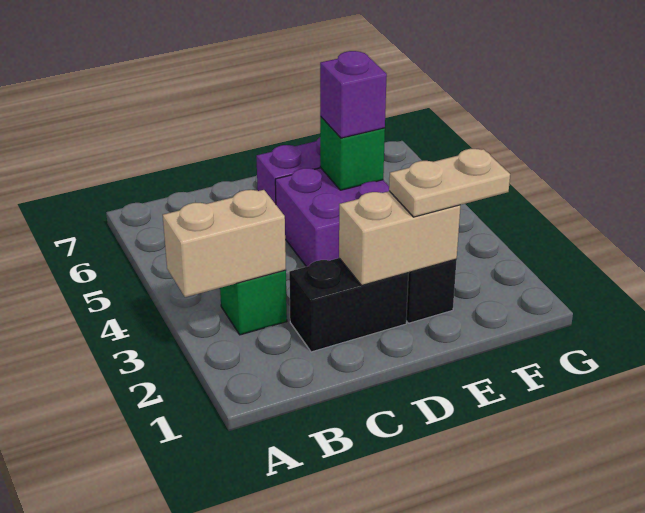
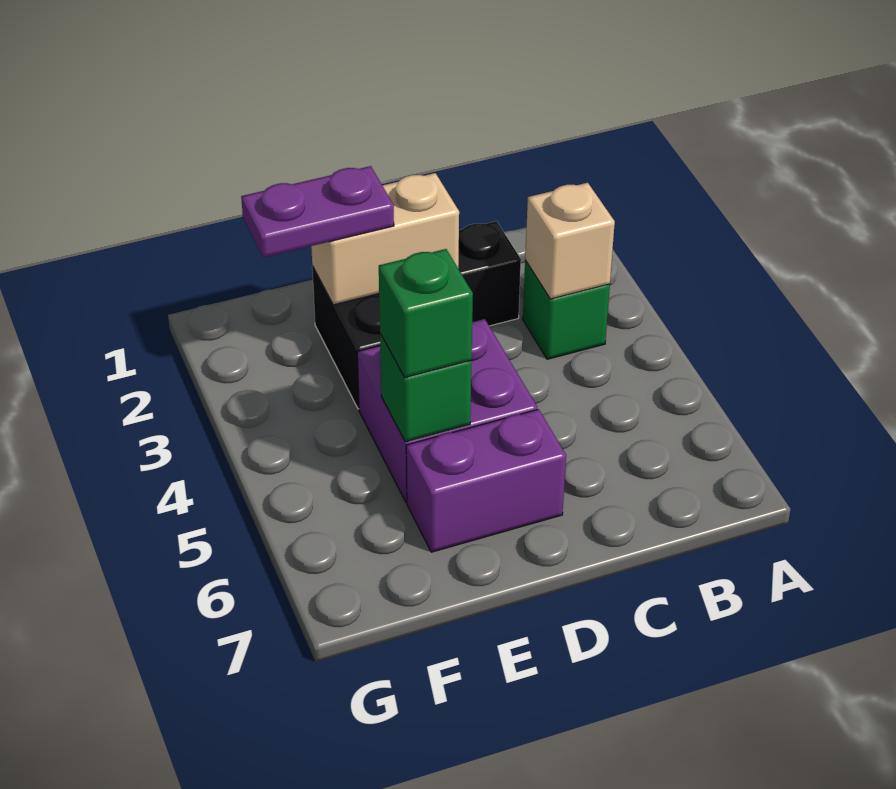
tan brick A3:B3 level 2 -> tan brick B3 level 2
tan plate E2:F2 level 3 -> purple plate E2:F2 level 3
purple brick E5 level 3 -> green brick E5 level 3

